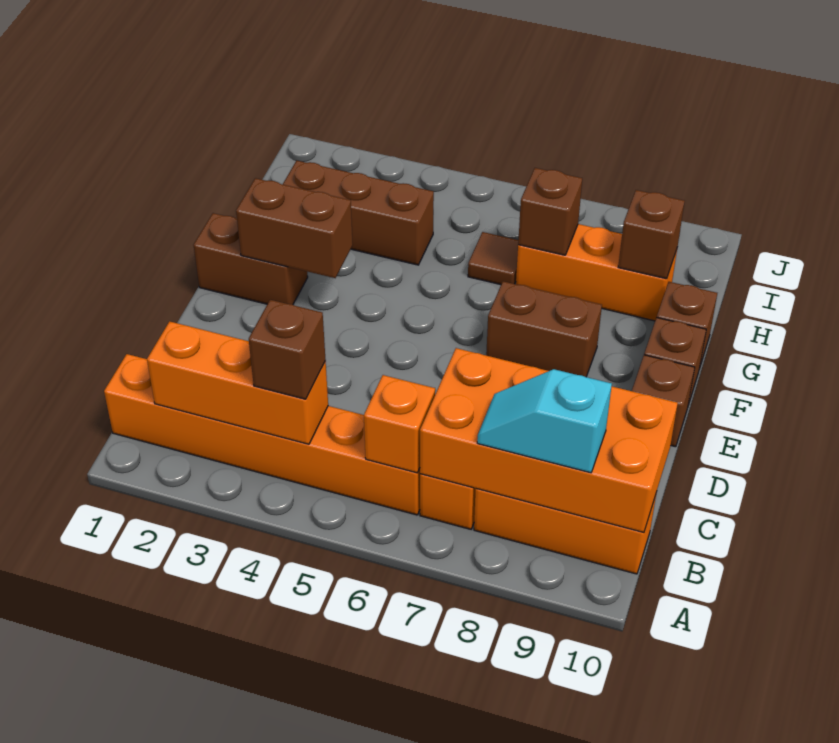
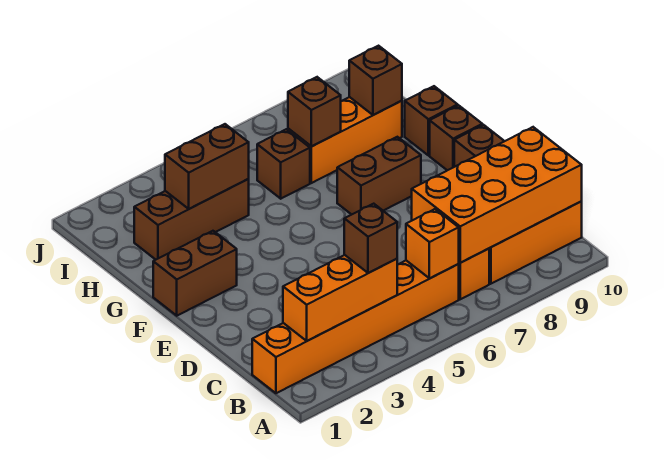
cyan slope B8:B9 level 3 top 9 -> none
brown brick F2:F3 level 2 -> brown brick H3:H4 level 2
brown tile H6 level 1 -> brown brick H6 level 1

